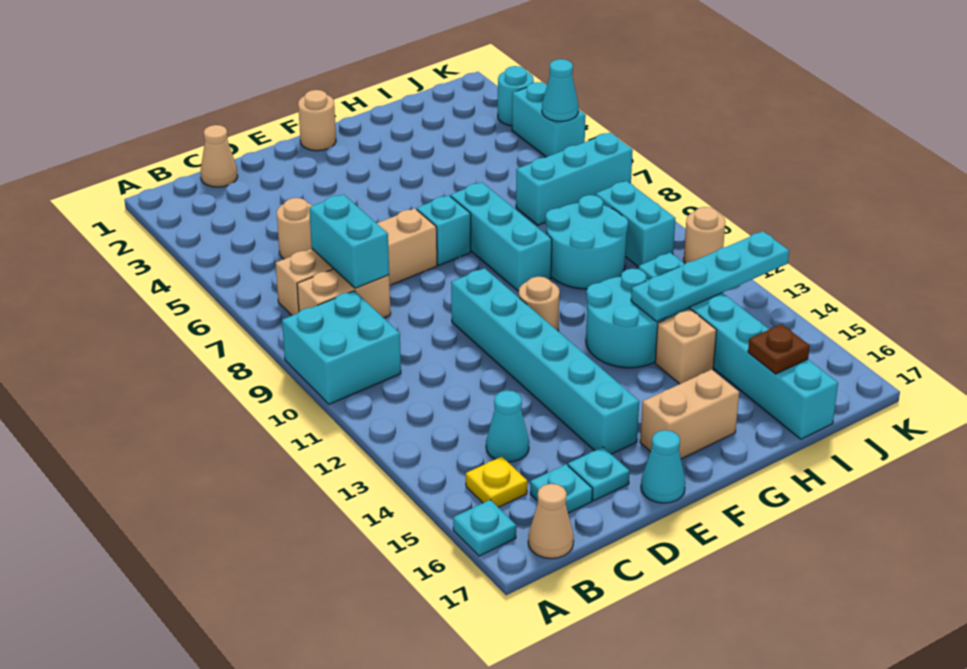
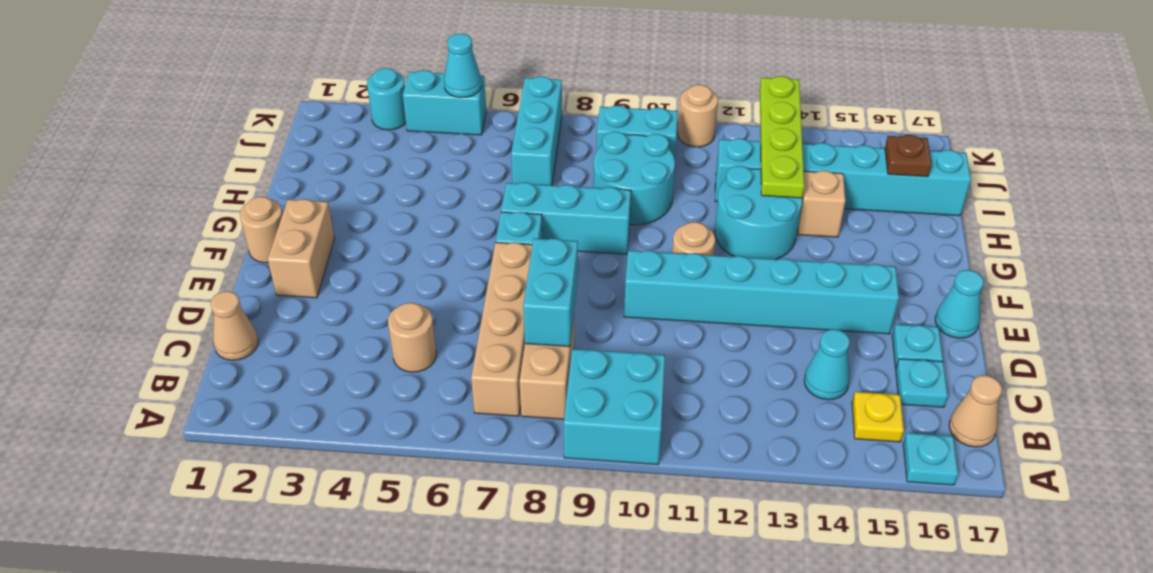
cyan brick C7:C8 level 2 -> cyan brick C8:D8 level 2
tan brick F16:G16 level 1 -> tan brick E2:F2 level 1
cyan plate H13:K13 level 2 -> lime plate H13:K13 level 2

